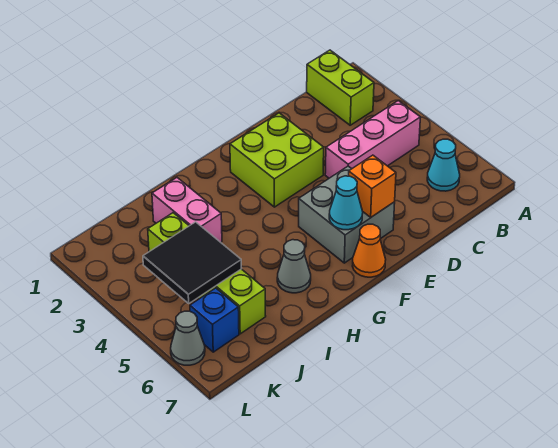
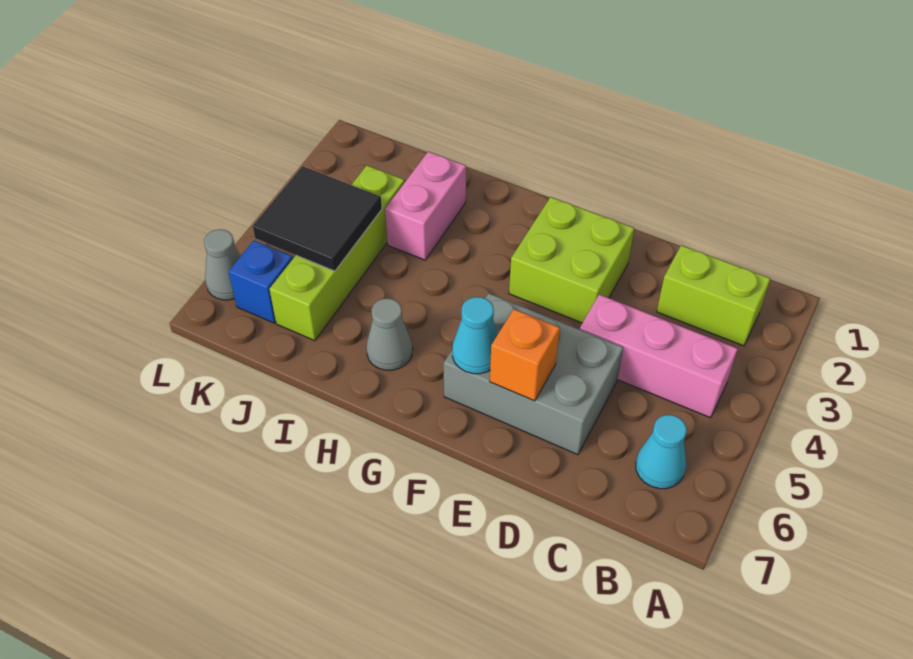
lime brick B1:B2 level 1 -> lime brick B2:C2 level 1
grey brick E5:F6 level 1 -> grey brick D5:F6 level 1
orange cone F7 level 1 -> none

